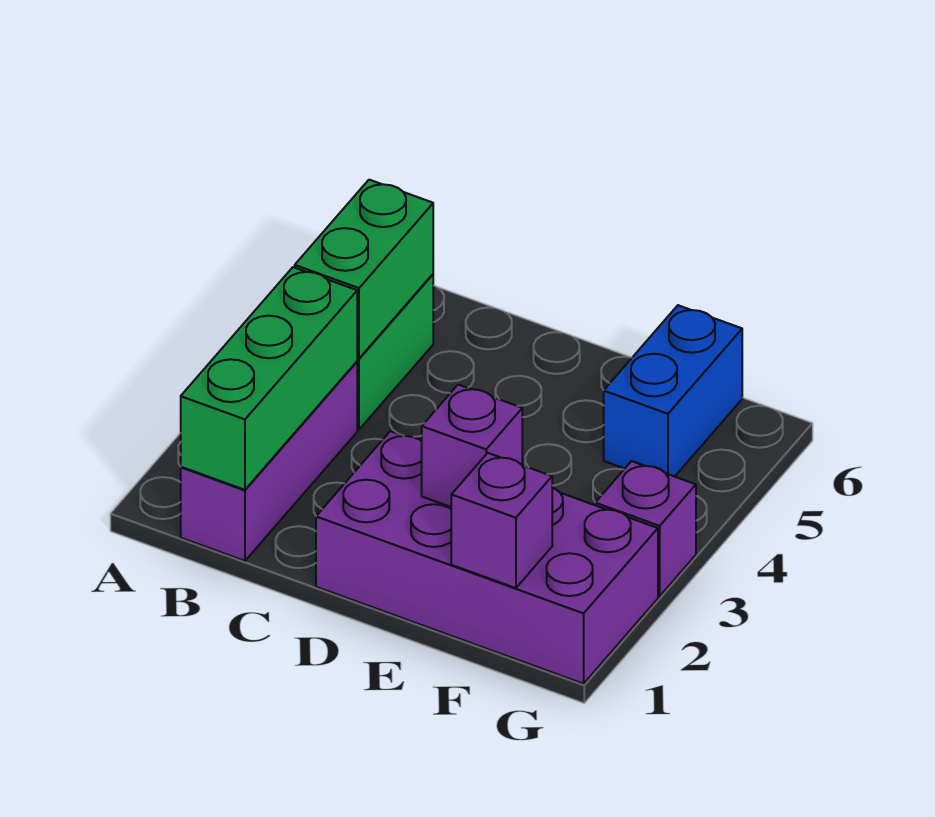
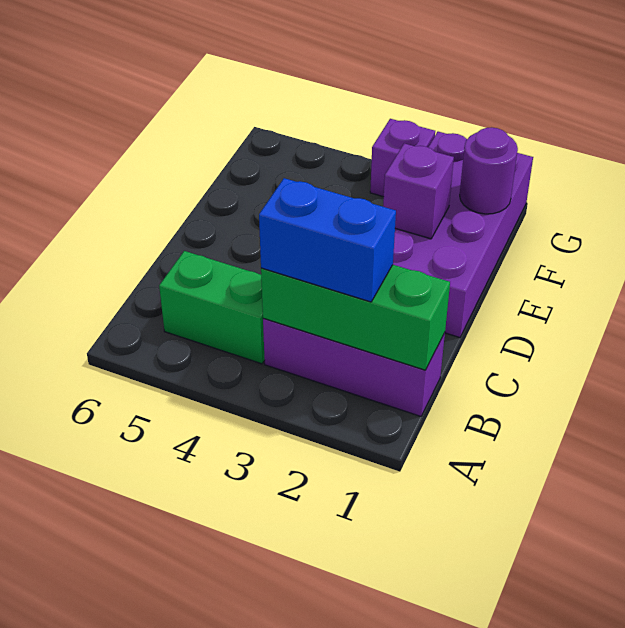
green brick B4:B5 level 2 -> none
purple brick F1 level 2 -> purple round brick F1 level 2
blue brick F5:F6 level 1 -> blue brick B2:B3 level 3

